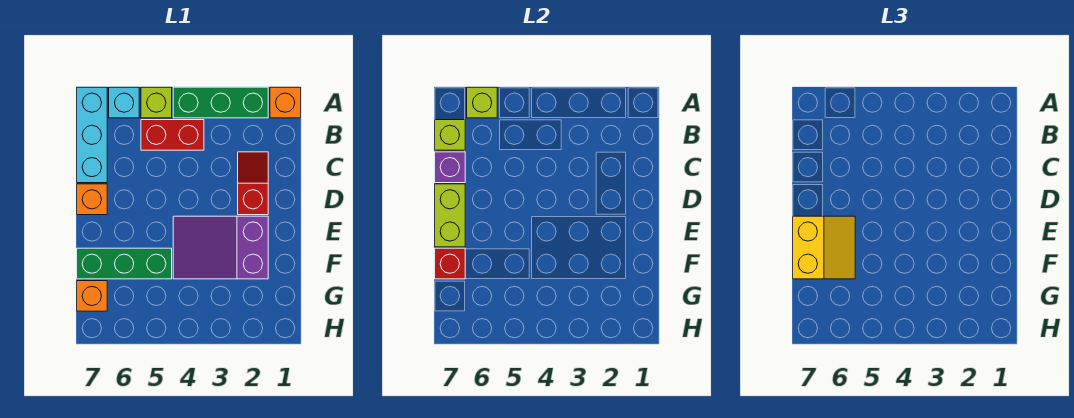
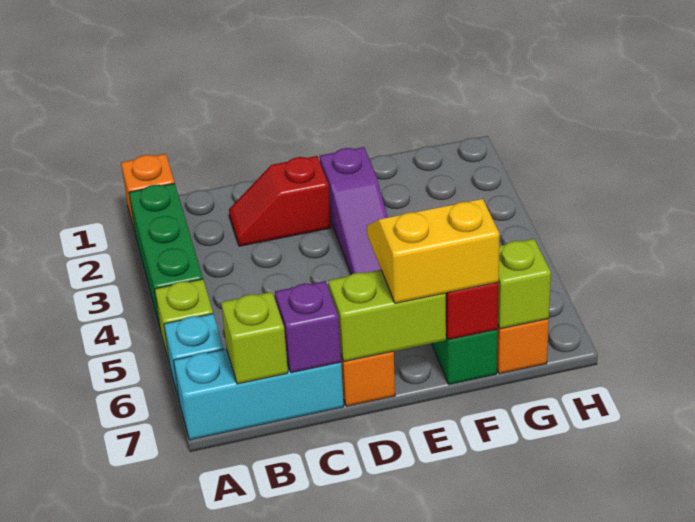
lime brick A6 level 2 -> lime brick G7 level 2
red brick B4:B5 level 1 -> none
purple slope E2:F4 level 1 top 2 -> purple slope E2:E4 level 1 top 2

